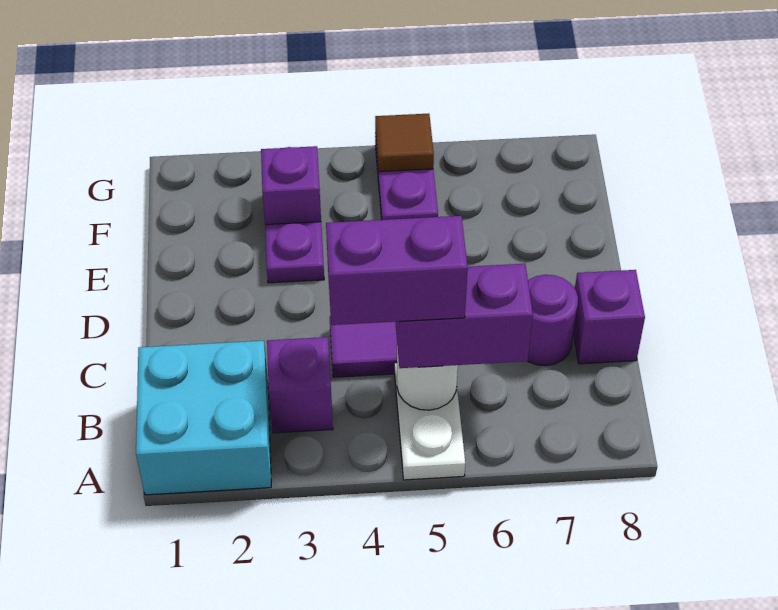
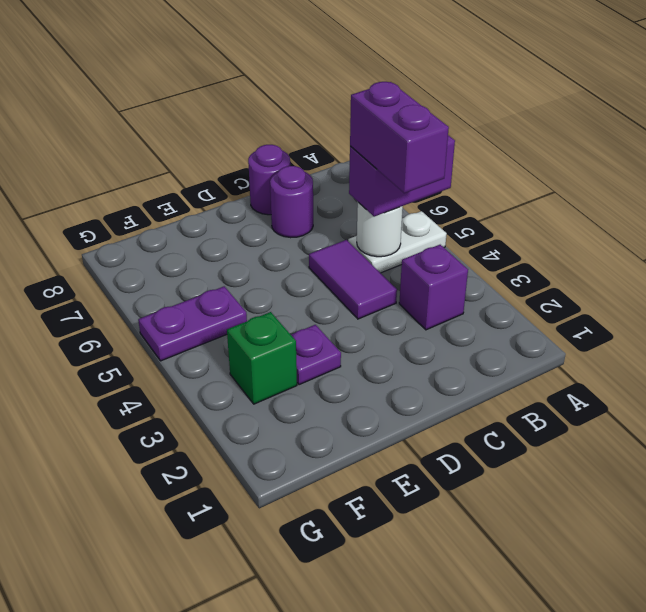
cyan brick A1:B2 level 1 -> none
purple brick B5:B6 level 3 -> purple brick A5:B5 level 3
purple brick C8 level 1 -> purple round brick C8 level 1
purple brick F3 level 1 -> green brick F3 level 1
brown tile G5 level 2 -> none

